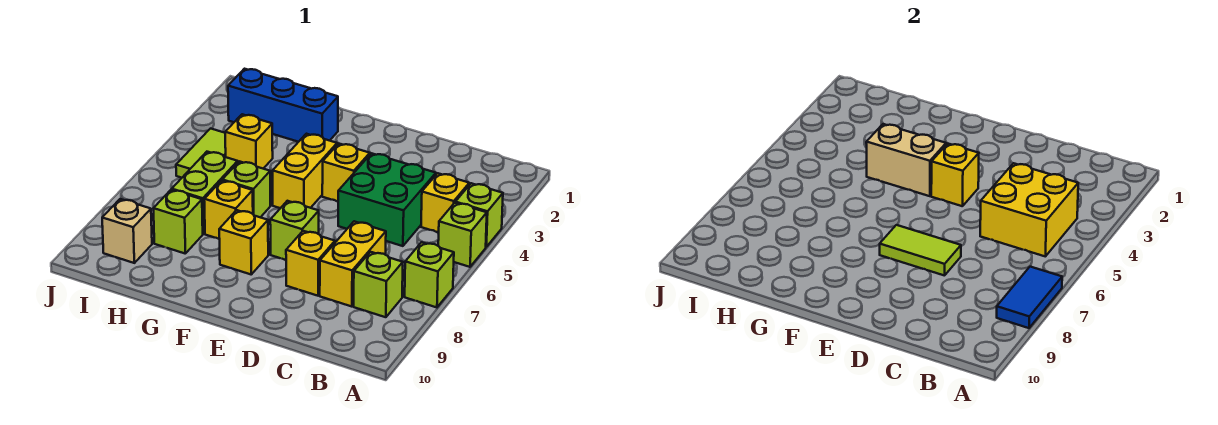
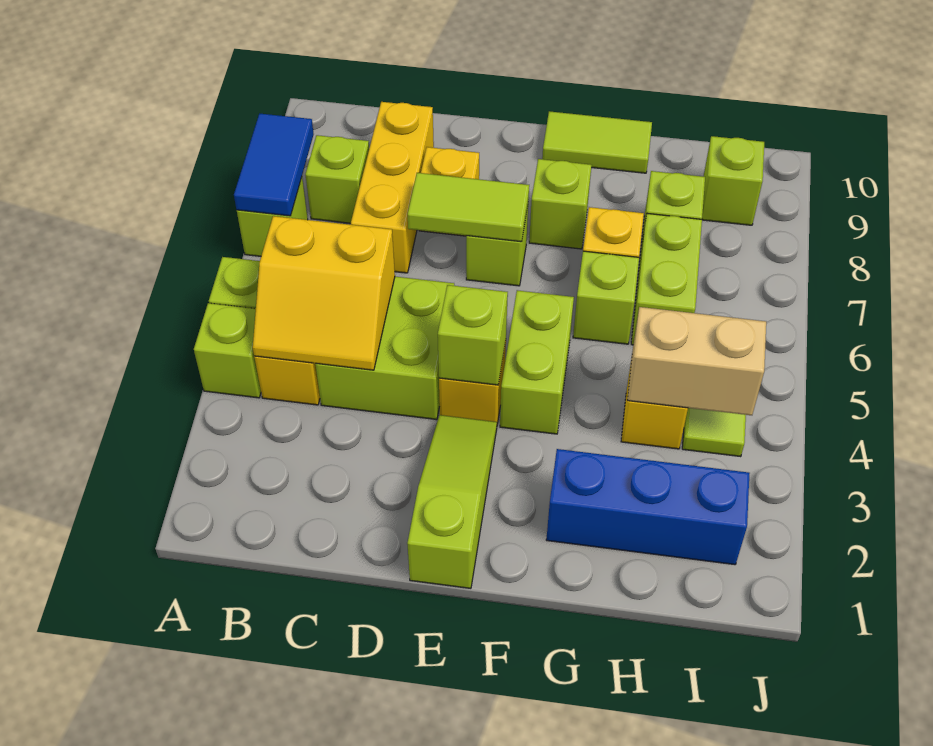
yellow brick B4:C5 level 2 -> yellow slope B4:C5 level 2 top 5
green brick C4:D5 level 1 -> lime brick C4:D5 level 1
yellow brick C7:C8 level 1 -> yellow brick C7:C9 level 1
none -> lime slope E1:E3 level 1 top 1
yellow brick E4 level 2 -> lime brick E4 level 2
yellow brick F4:F5 level 1 -> lime brick F4:F5 level 1
tan brick F4:G4 level 2 -> tan brick H4:I4 level 2
yellow brick F8 level 1 -> lime brick F8 level 1
none -> lime tile F10:G10 level 1
tan brick I9 level 1 -> lime brick I9 level 1

